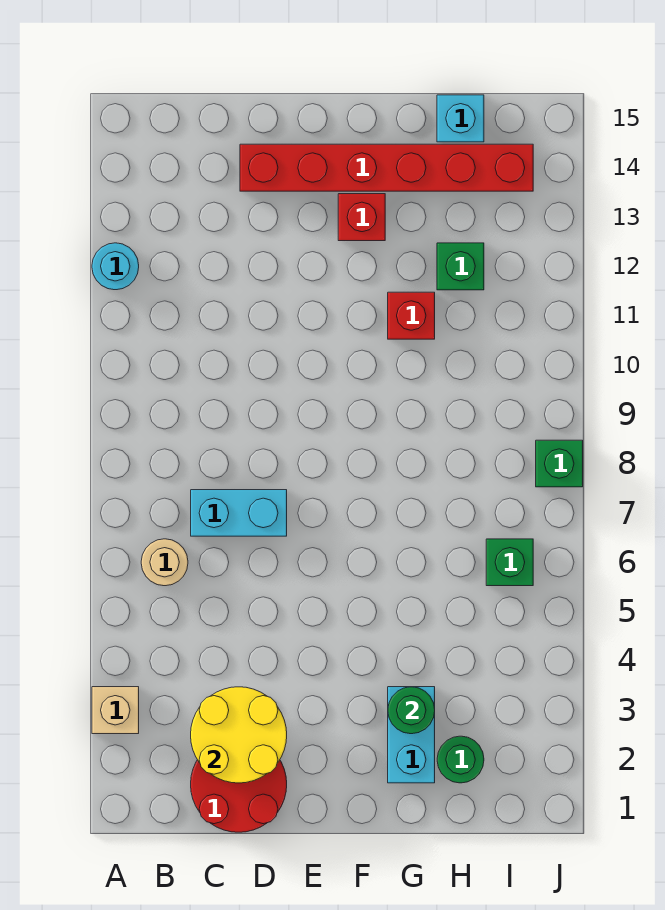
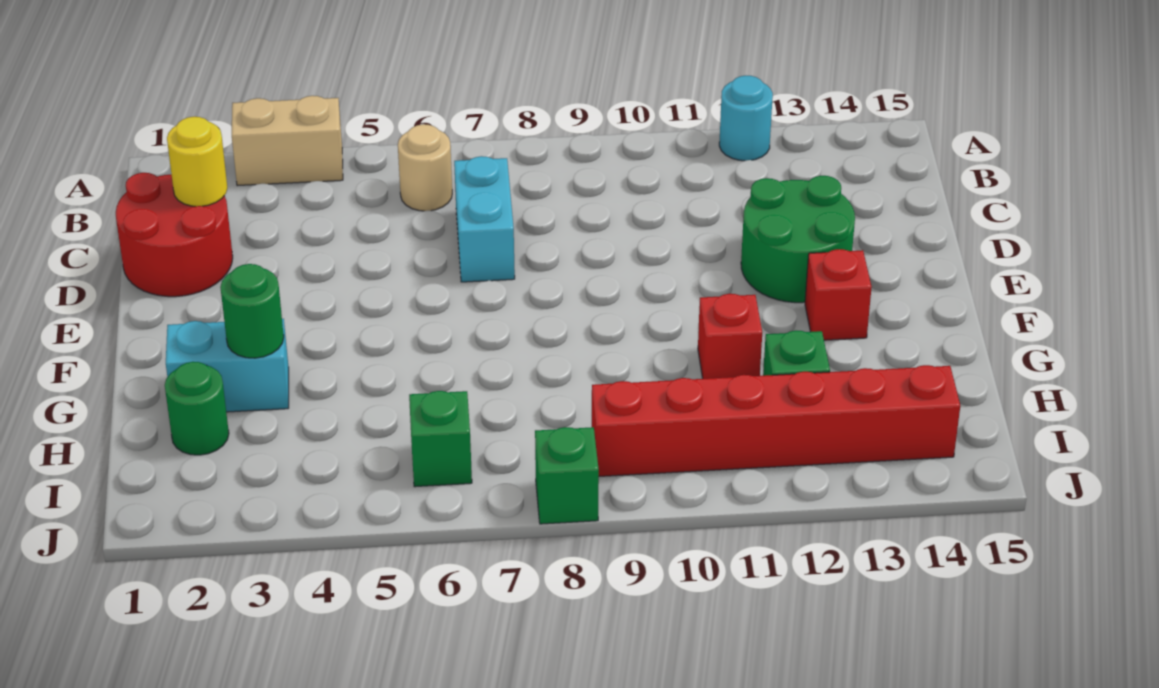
tan brick A3 level 1 -> tan brick A3:A4 level 1
yellow round brick C2:D3 level 2 -> yellow round brick C2 level 2
none -> green round brick D12:E13 level 1
red brick D14:I14 level 1 -> red brick I9:I14 level 1
cyan brick H15 level 1 -> none

